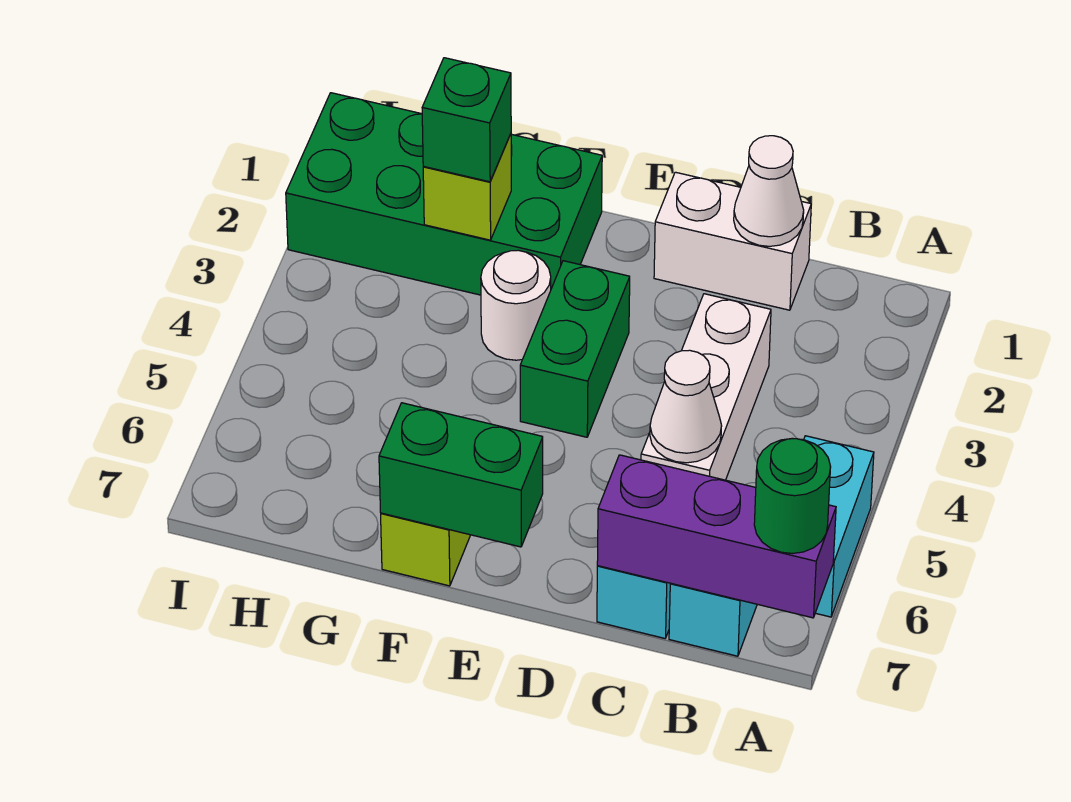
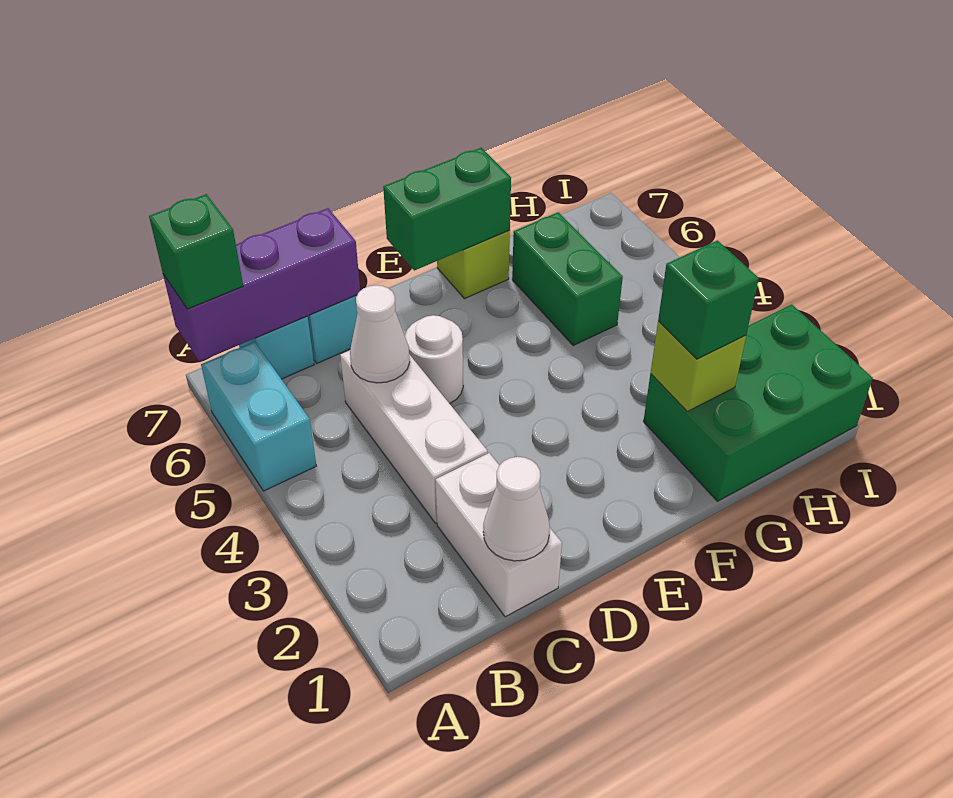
green round brick A7 level 3 -> green brick A7 level 3
white brick C1:D1 level 1 -> white brick C1:C2 level 1
green brick E3:E4 level 1 -> green brick G5:G6 level 1
green brick F1:I2 level 1 -> green brick G1:I2 level 1
white round brick F3 level 1 -> white round brick D5 level 1

